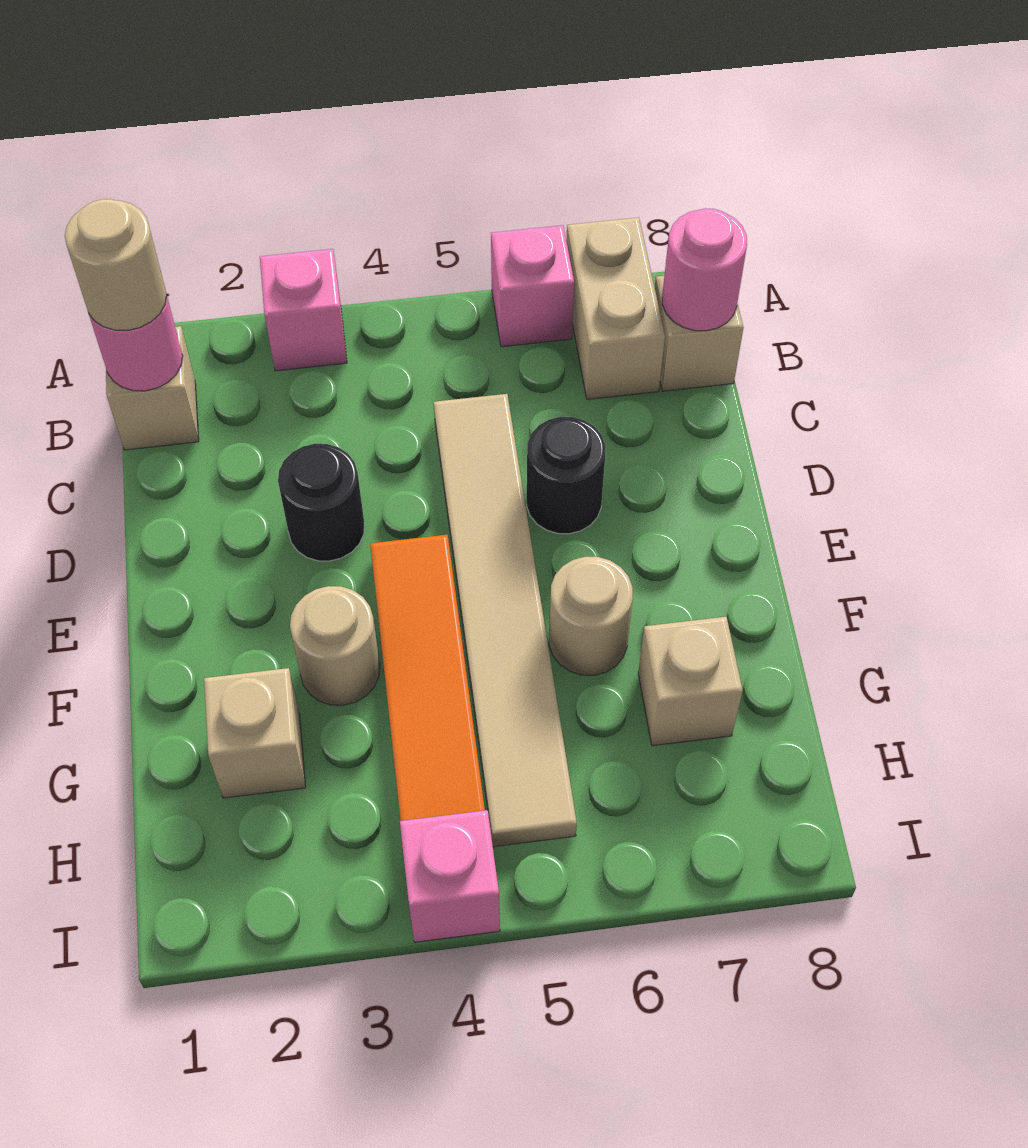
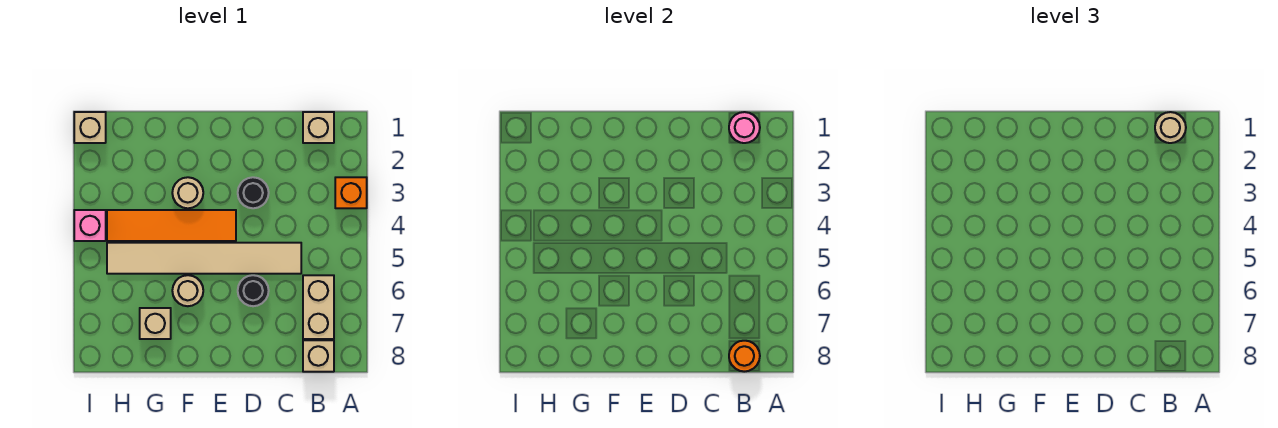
pink brick A3 level 1 -> orange brick A3 level 1
pink brick A6 level 1 -> none
tan brick A7:B7 level 1 -> tan brick B6:B7 level 1
pink round brick B8 level 2 -> orange round brick B8 level 2
tan brick G2 level 1 -> tan brick I1 level 1

